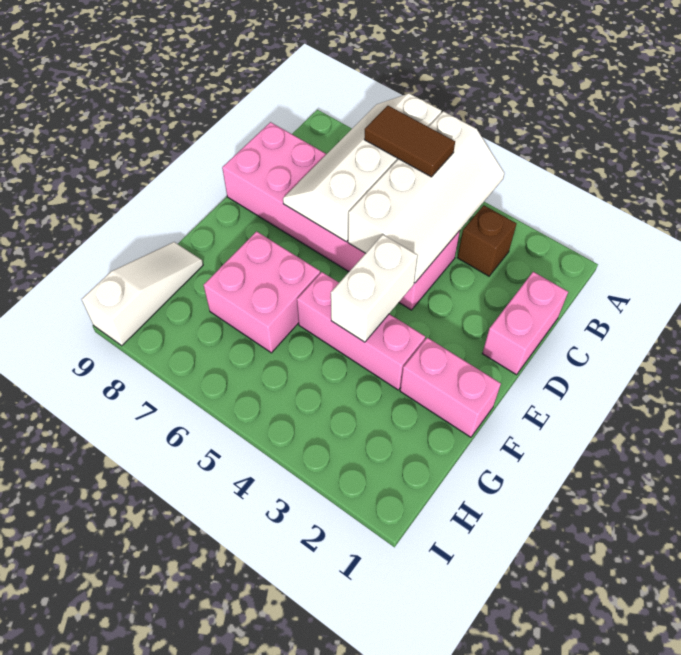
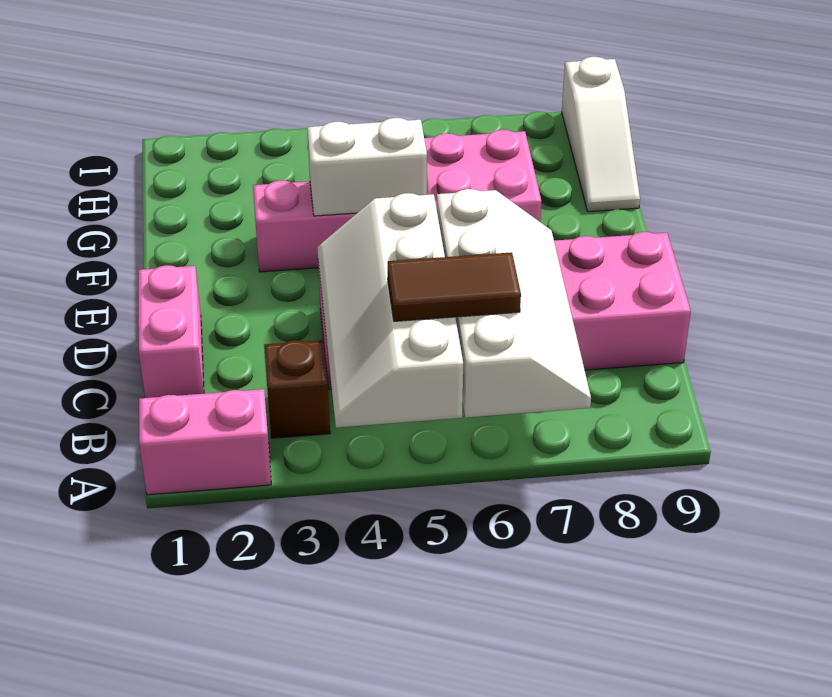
white brick E4:F4 level 2 -> white brick F4:F5 level 2
pink brick F1:F2 level 1 -> pink brick A1:A2 level 1

